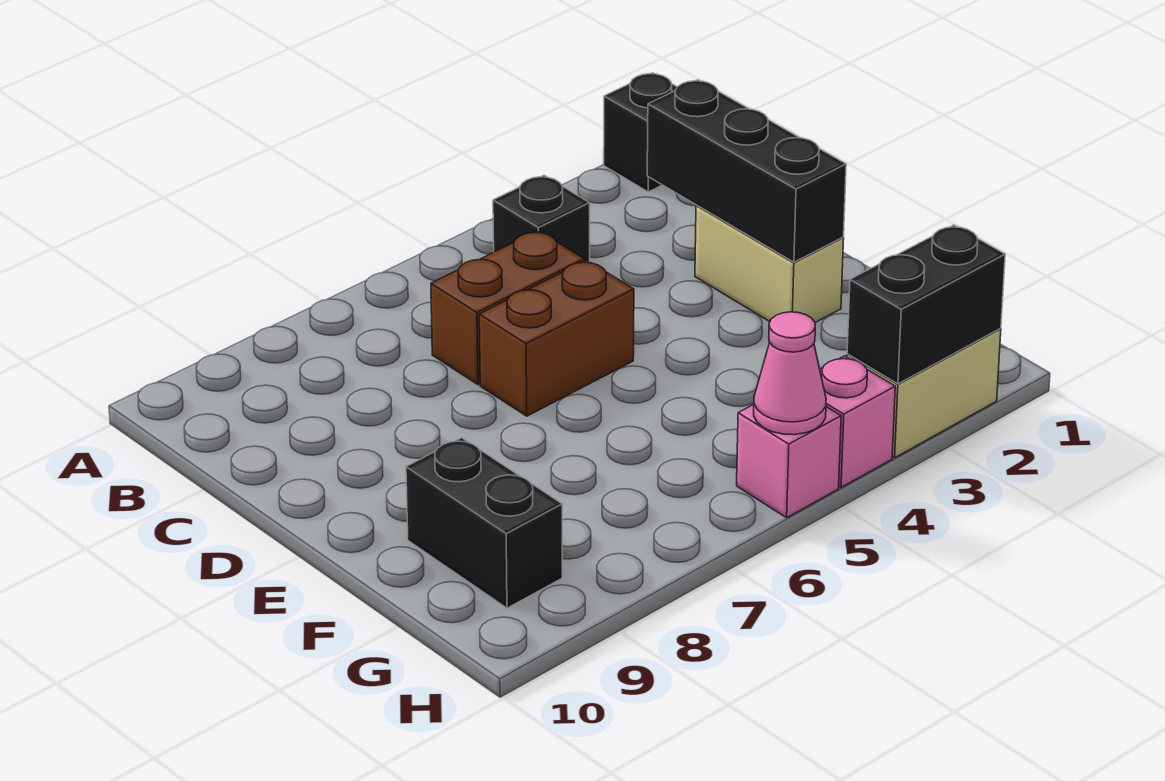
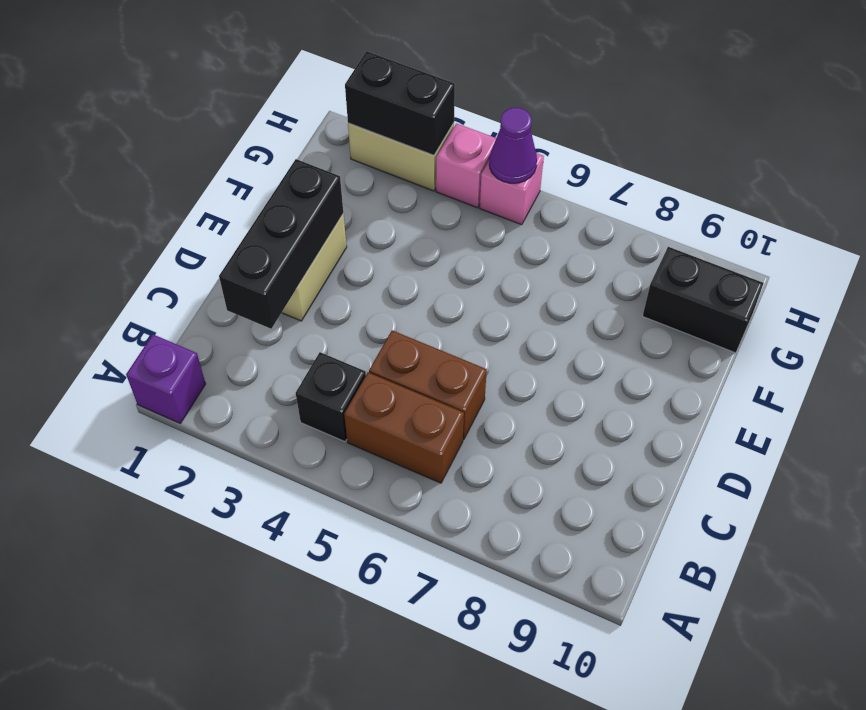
black brick A1 level 1 -> purple brick A1 level 1
brown brick D5:D6 level 1 -> brown brick B5:B6 level 1
black brick F9:G9 level 1 -> black brick G9:G10 level 1
pink cone H5 level 2 -> purple cone H5 level 2

